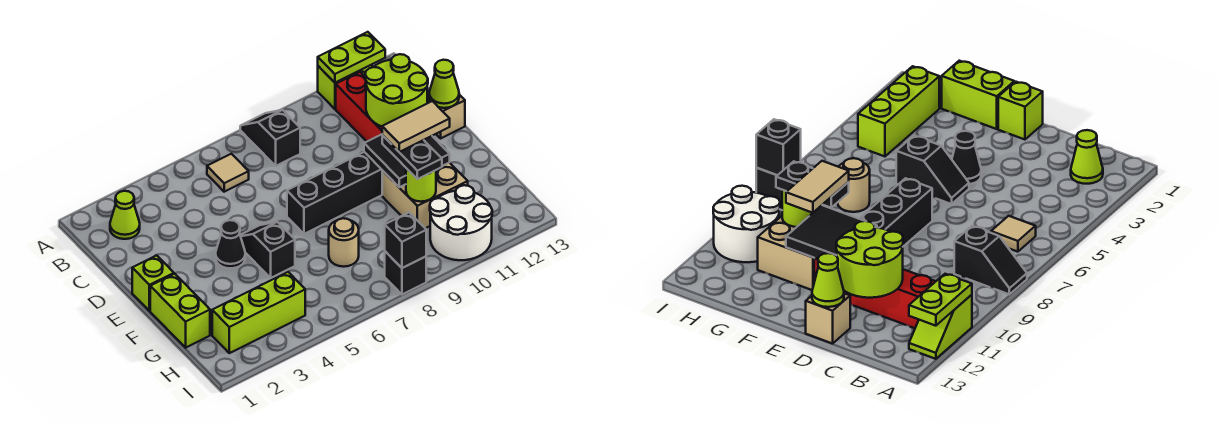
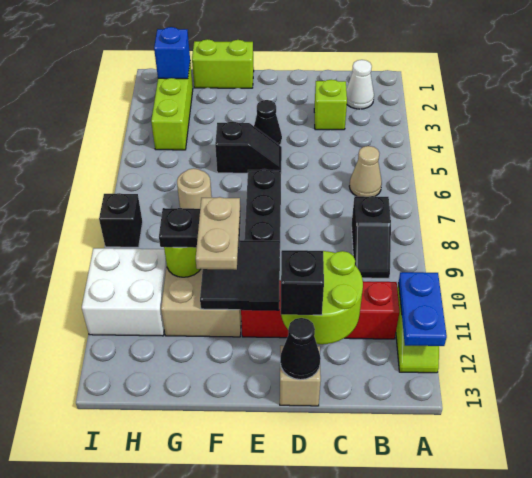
black slope A8:B8 level 1 top B -> black slope B8:B9 level 1 top 8
lime plate A11:A12 level 2 -> blue plate A11:A12 level 2
lime cone B2 level 1 -> white cone B2 level 1
tan tile B6 level 1 -> tan cone B6 level 1
lime cone D13 level 2 -> black cone D13 level 2
lime brick E1 level 1 -> lime brick C3 level 1
tan tile F10:F11 level 4 -> tan plate F10:F11 level 4
none -> blue brick H2 level 2
white round brick H10:I11 level 1 -> white brick H10:I11 level 1
black brick I8 level 2 -> black brick D12 level 3

